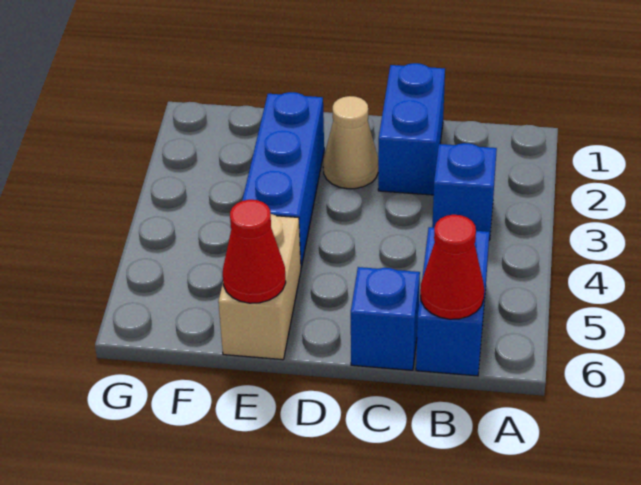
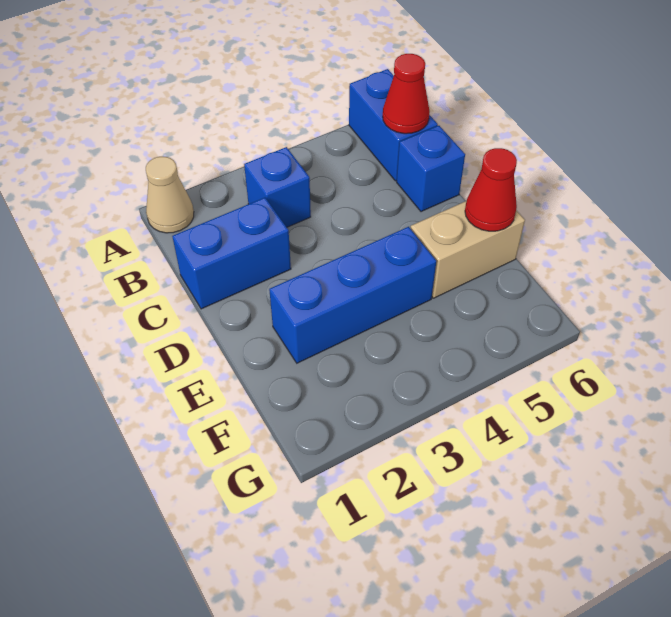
blue brick B5:B6 level 1 -> blue brick A6:B6 level 1
tan cone D2 level 1 -> tan cone A1 level 1

